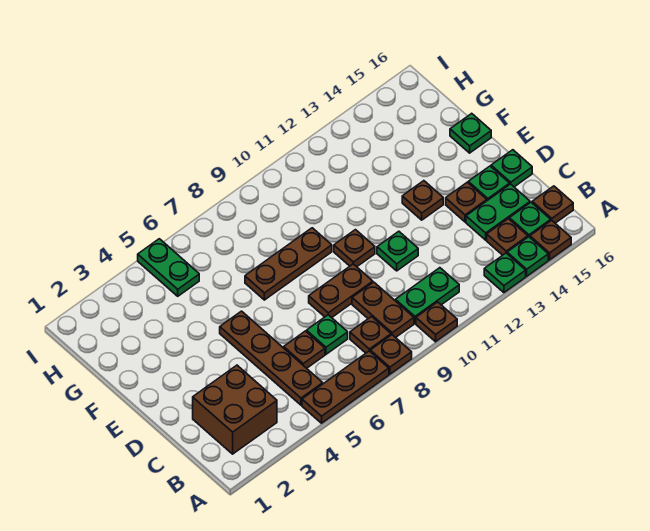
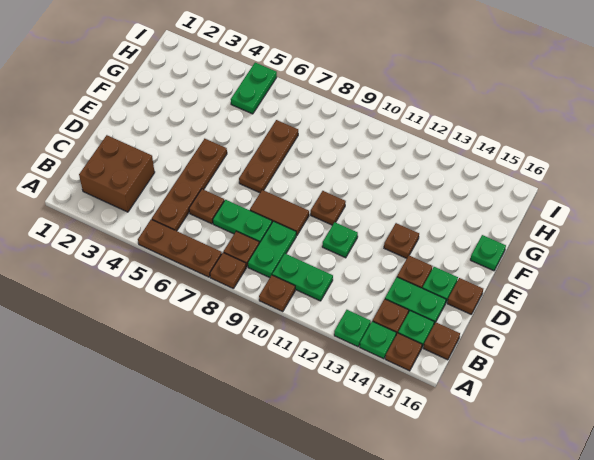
brown plate B9:C9 level 1 -> green plate B9:C9 level 1
green plate C7 level 1 -> green plate C7:C8 level 1
brown plate D8:D9 level 1 -> brown tile D8:D9 level 1
green plate D16 level 1 -> brown plate D16 level 1
brown plate F7:F9 level 1 -> brown plate E7:G7 level 1

